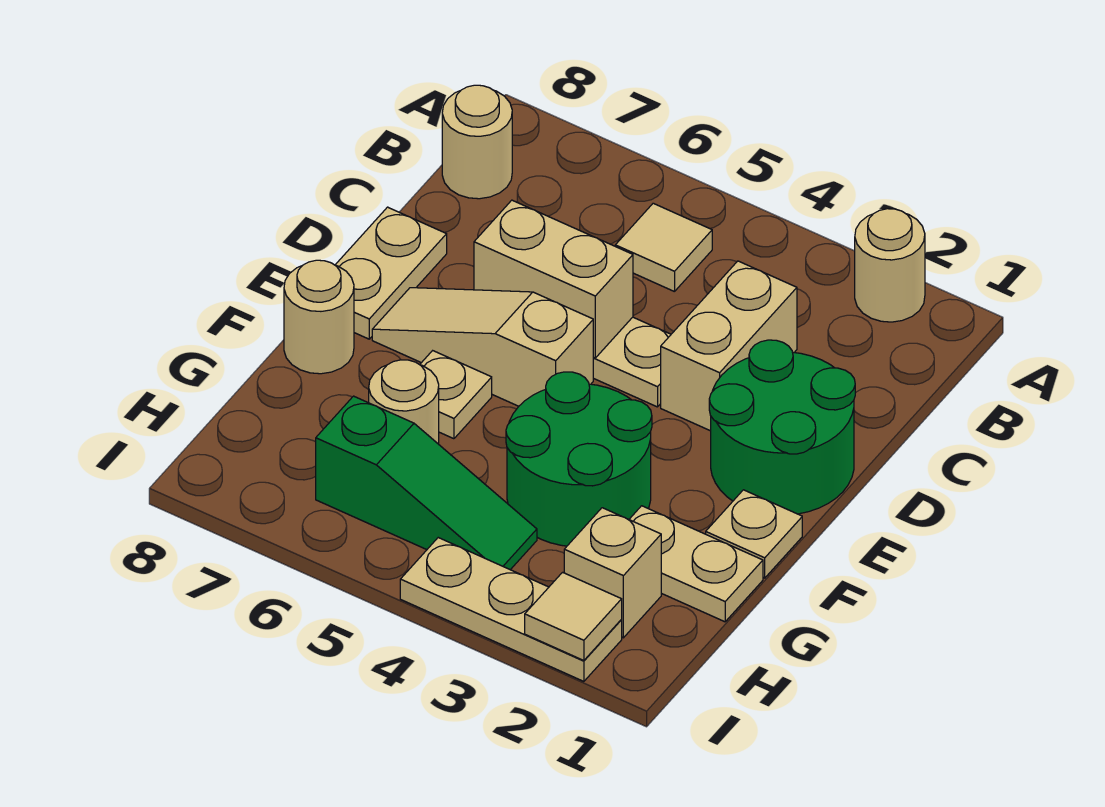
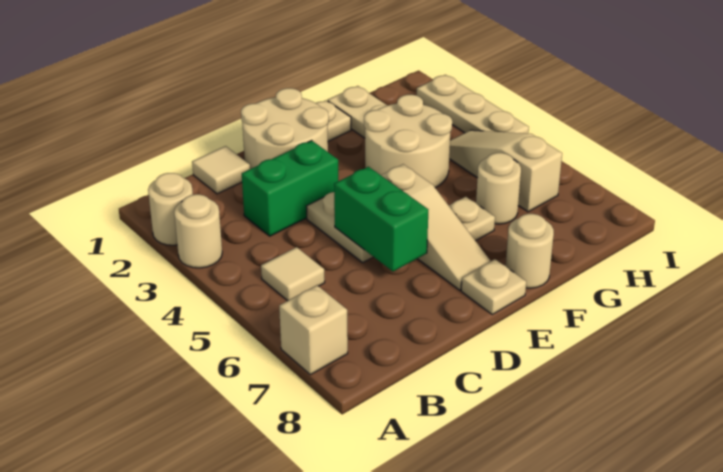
tan round brick B8 level 1 -> tan round brick A3 level 1
tan brick C3:D3 level 1 -> green brick C3:D3 level 1
green round brick D1:E2 level 1 -> tan round brick D1:E2 level 1
tan brick D5:D6 level 2 -> green brick D5:D6 level 2
tan plate D8:E8 level 1 -> tan plate E8 level 1
green round brick F3:G4 level 1 -> tan round brick F3:G4 level 1
tan brick H2 level 1 -> tan brick A7 level 1
green slope H4:H6 level 1 top 6 -> tan slope H4:H6 level 1 top 6
tan tile I2 level 2 -> tan tile C1 level 1

